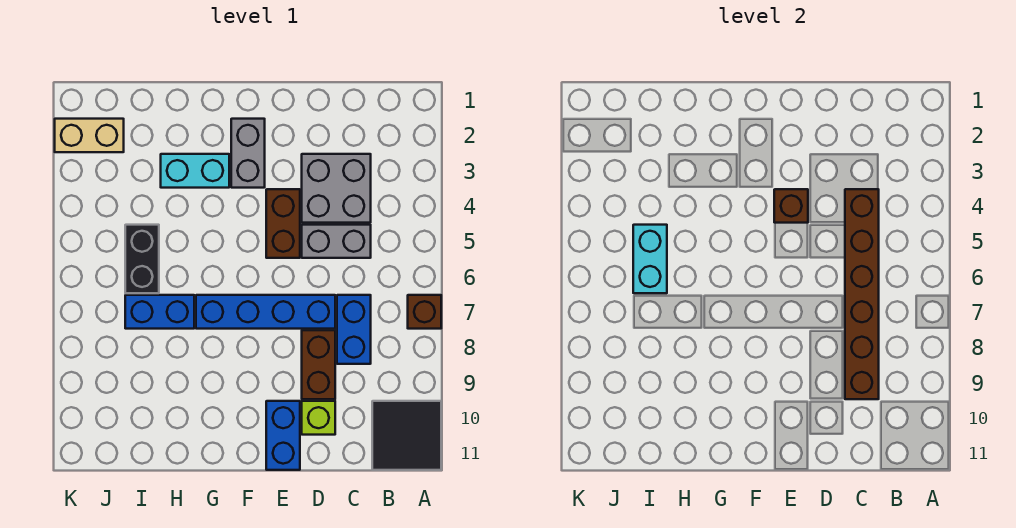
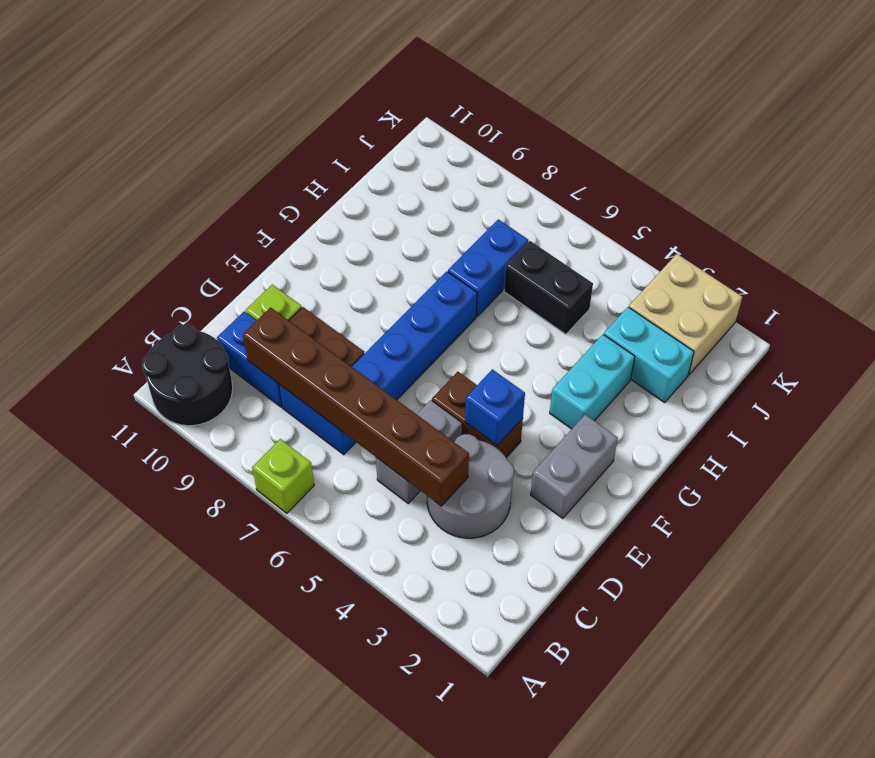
brown brick A7 level 1 -> lime brick A7 level 1
black tile A10:B11 level 1 -> black round brick A10:B11 level 1
grey brick C3:D4 level 1 -> grey round brick C3:D4 level 1
brown brick E4 level 2 -> blue brick E4 level 2
blue brick E10:E11 level 1 -> blue brick C9:C10 level 1
grey brick F2:F3 level 1 -> grey brick E2:F2 level 1
cyan brick I5:I6 level 2 -> cyan brick I2:I3 level 1
tan brick J2:K2 level 1 -> tan brick J2:K3 level 1

